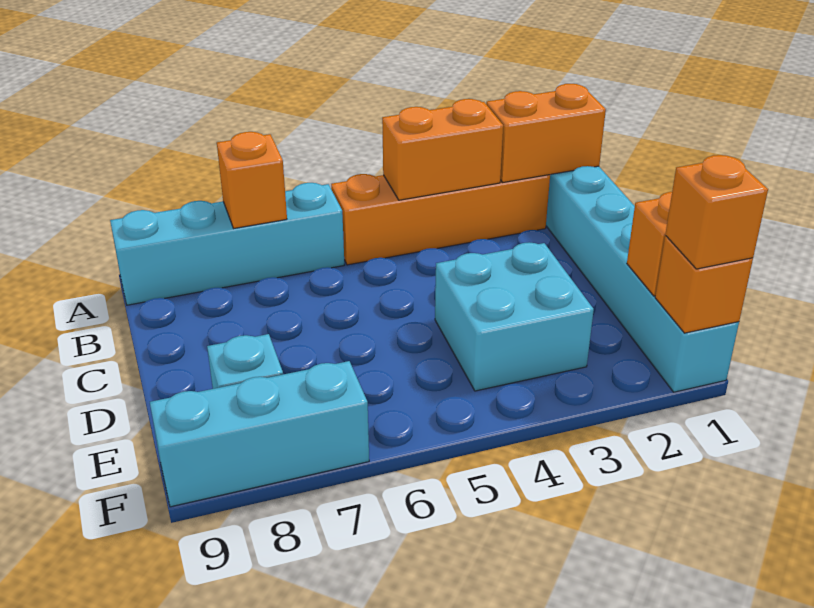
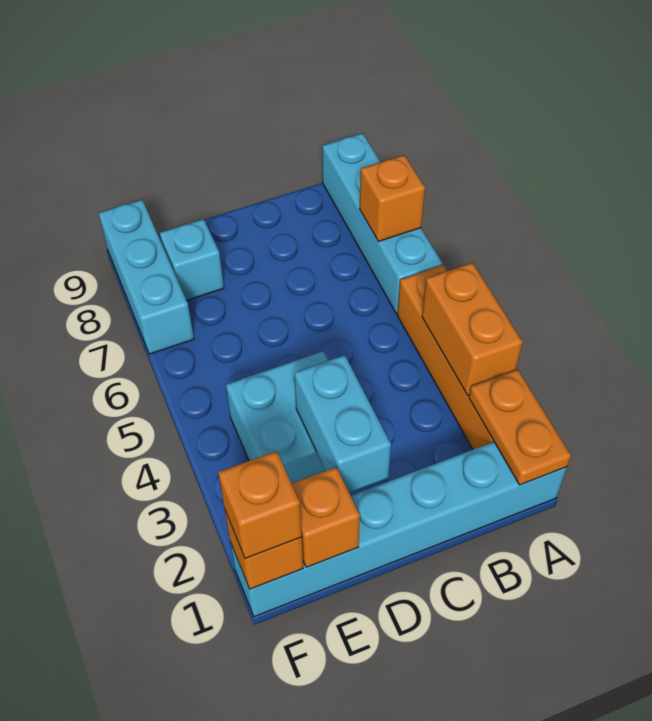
orange brick A1:A2 level 2 -> orange plate A1:A2 level 2
none -> cyan brick D2:D3 level 2

